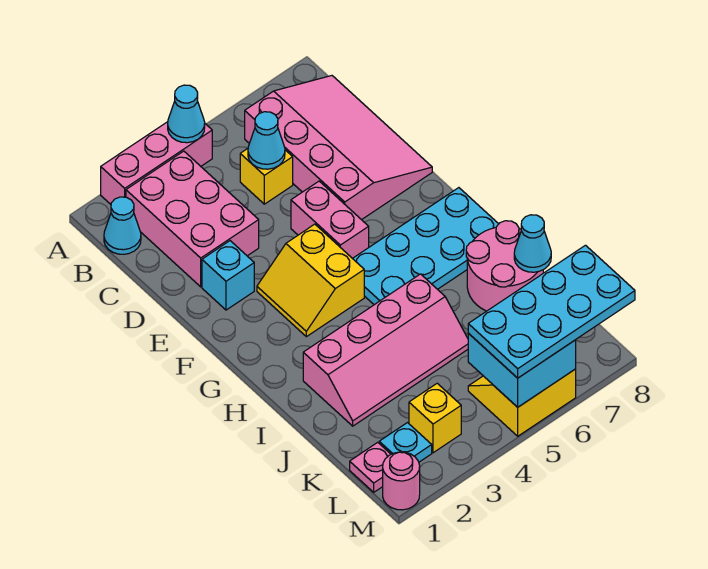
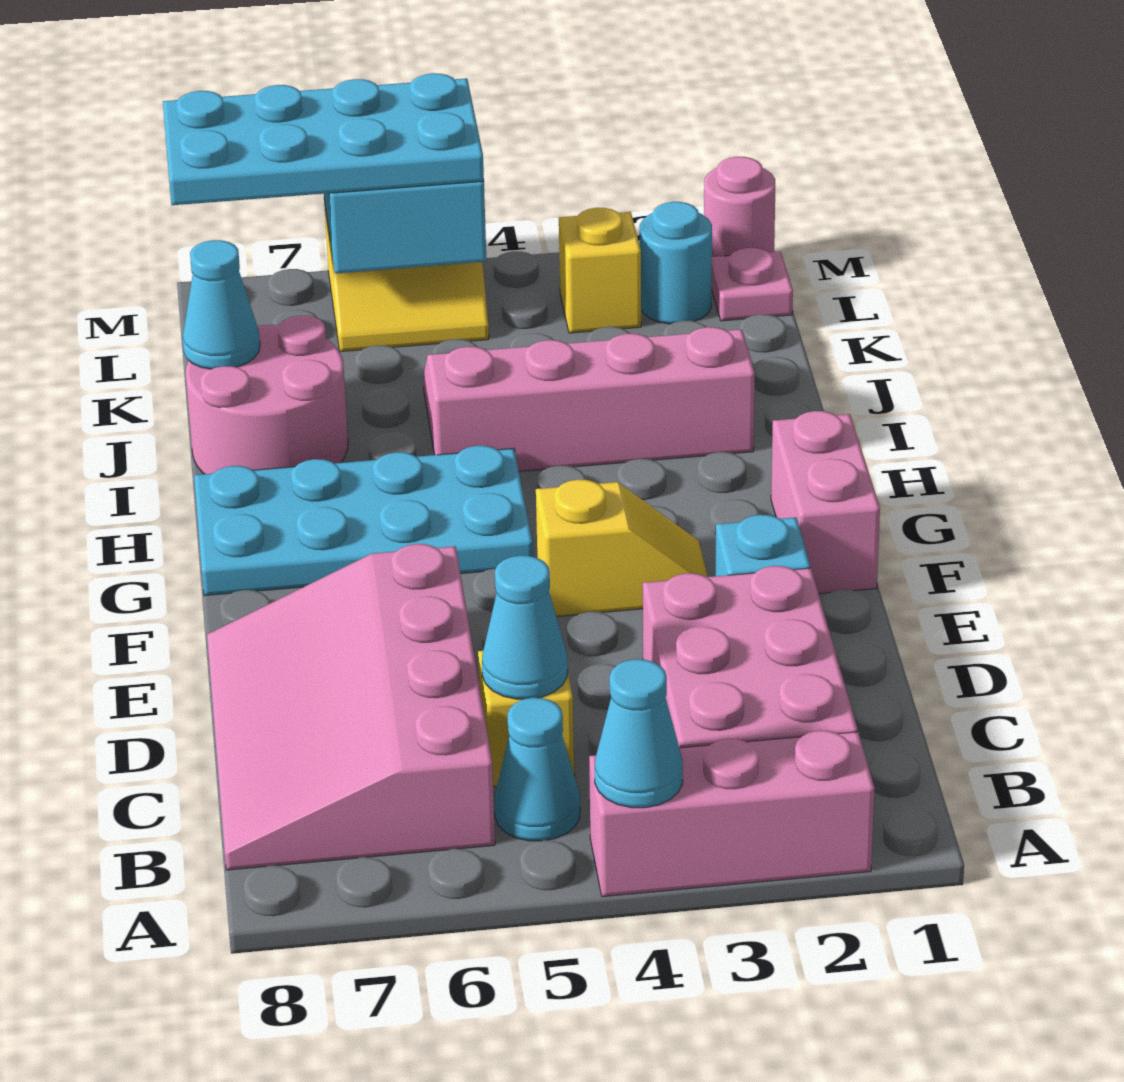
cyan cone B1 level 1 -> cyan cone B5 level 1
pink brick E5:F5 level 1 -> pink brick F1:G1 level 1
yellow slope F3:G4 level 1 top 4 -> yellow slope F3:F4 level 1 top 4
cyan plate L2 level 1 -> cyan round brick L2 level 1

